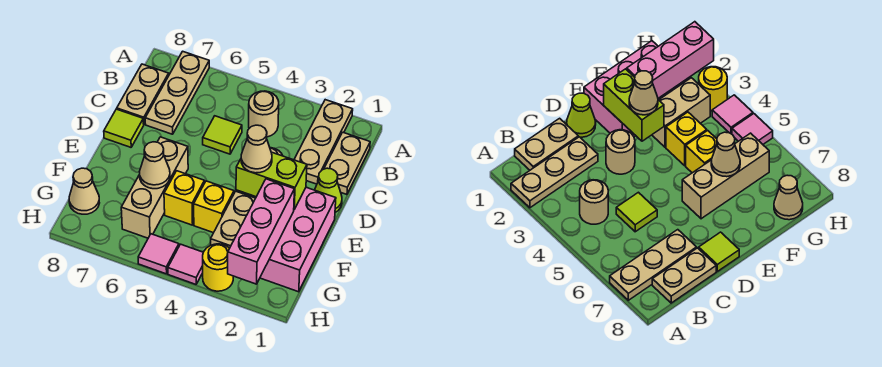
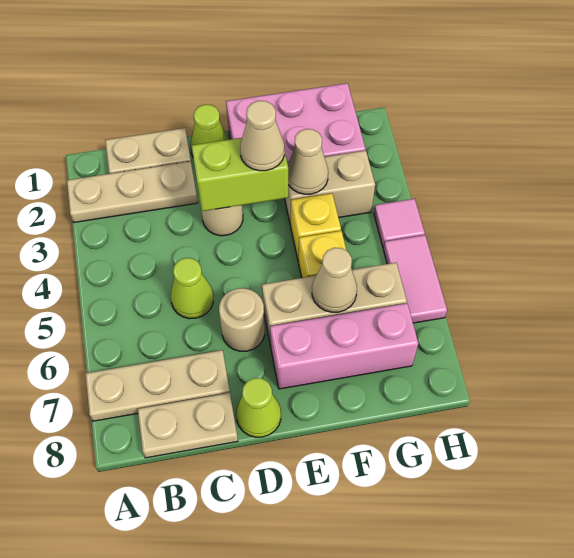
tan round brick B4 level 1 -> tan round brick D6 level 1
lime tile C5 level 1 -> lime cone C5 level 1
lime tile D8 level 1 -> lime cone D8 level 1
lime brick E2:E3 level 2 -> lime brick D3:E3 level 2
pink brick F2:H2 level 2 -> pink brick E7:G7 level 1
tan cone G8 level 1 -> tan cone F3 level 2
yellow round brick H3 level 1 -> none
pink tile H5 level 1 -> pink tile H5:H6 level 1

